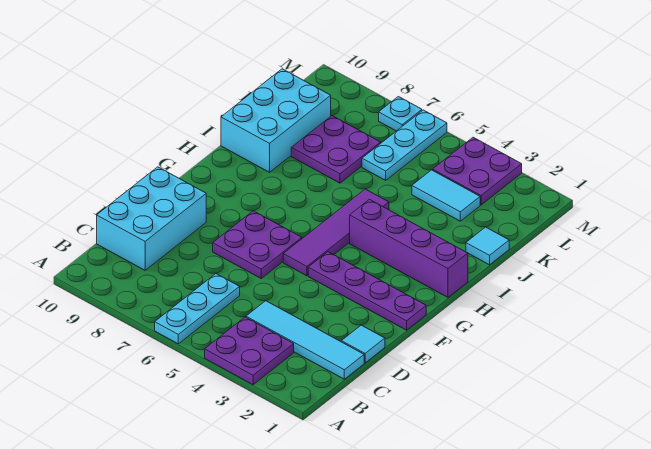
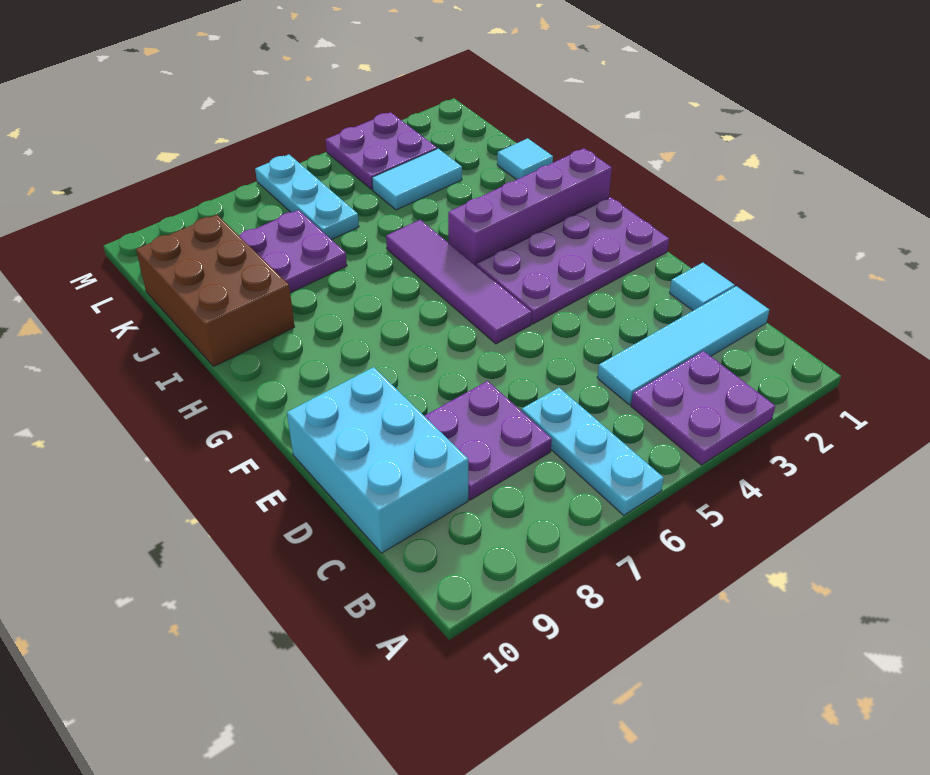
purple plate E6:F7 level 1 -> purple plate C7:D8 level 1
purple plate F1:F4 level 1 -> purple plate F1:G4 level 1
cyan brick I9:K10 level 1 -> brown brick I9:K10 level 1
cyan plate M7 level 1 -> none

